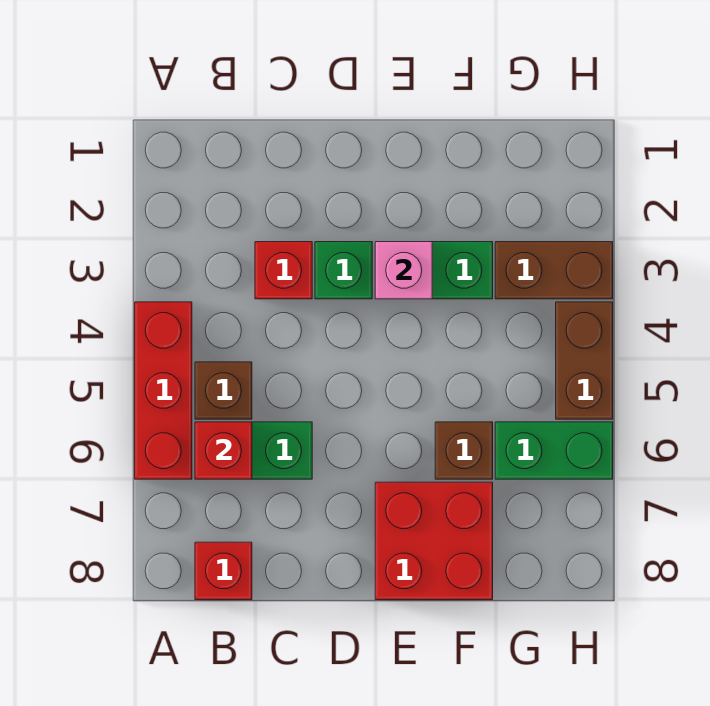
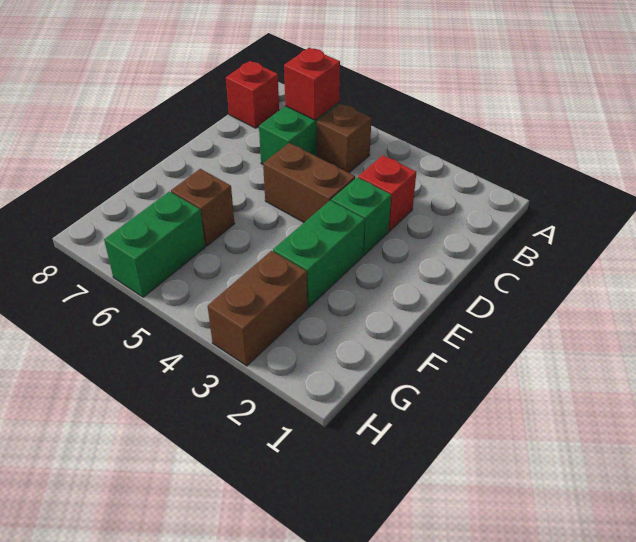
red brick A4:A6 level 1 -> none
pink brick E3 level 2 -> none
red brick E7:F8 level 1 -> none
brown brick H4:H5 level 1 -> brown brick D4:D5 level 1

